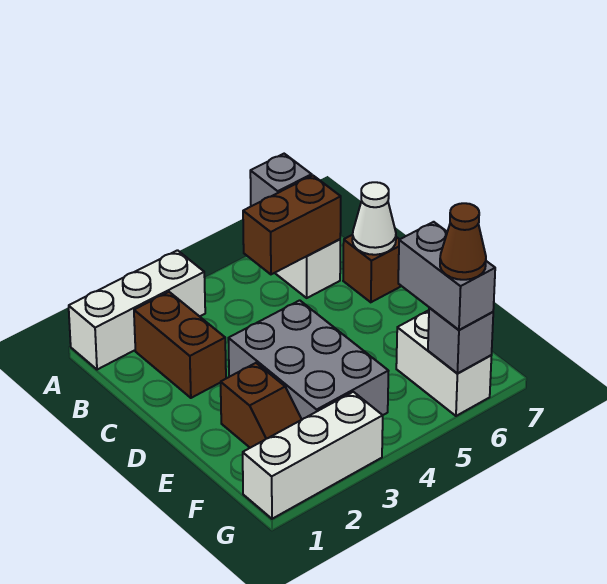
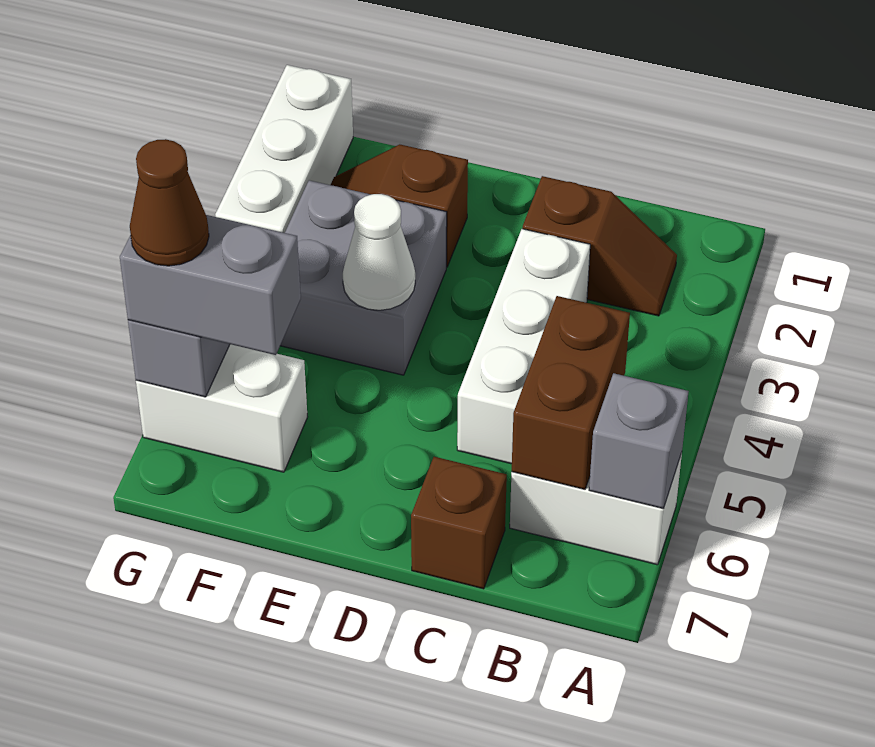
white brick A1:A3 level 1 -> white brick C3:C5 level 1
brown brick B2:C2 level 1 -> brown slope B2:C2 level 1 top C
white cone C7 level 2 -> white cone E4 level 2
grey brick D3:F4 level 1 -> grey brick E3:F4 level 1

